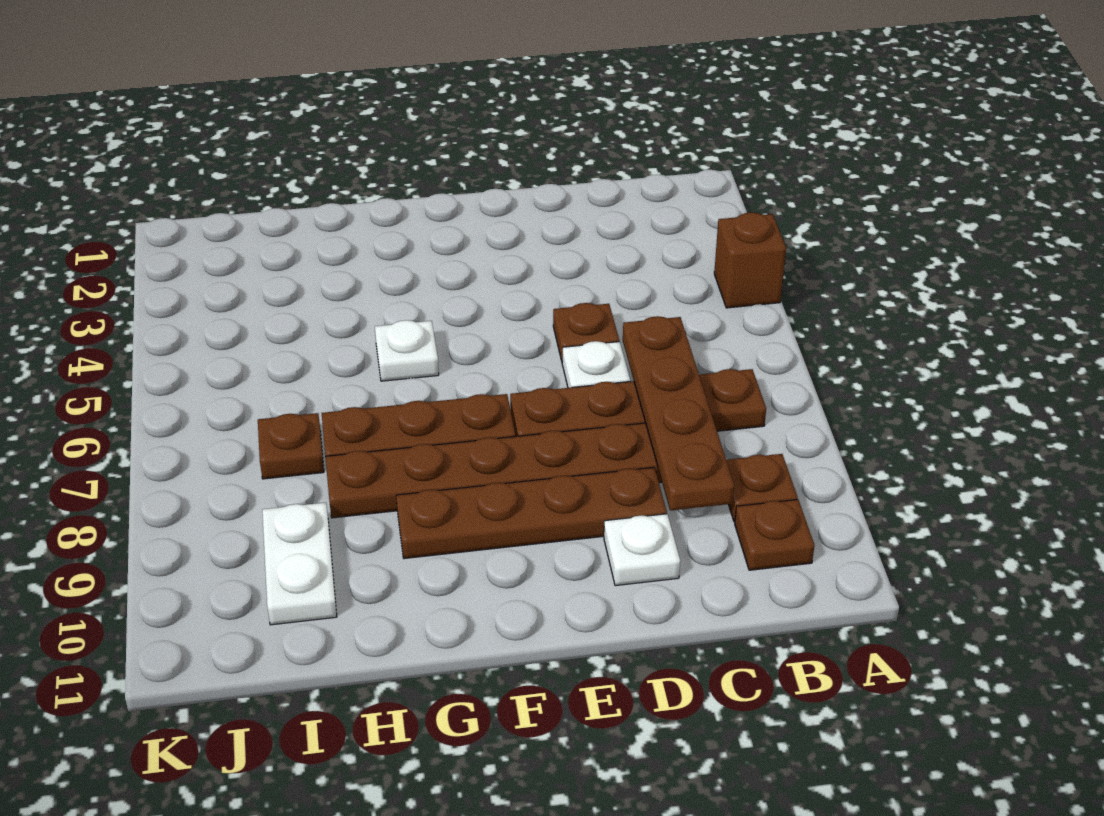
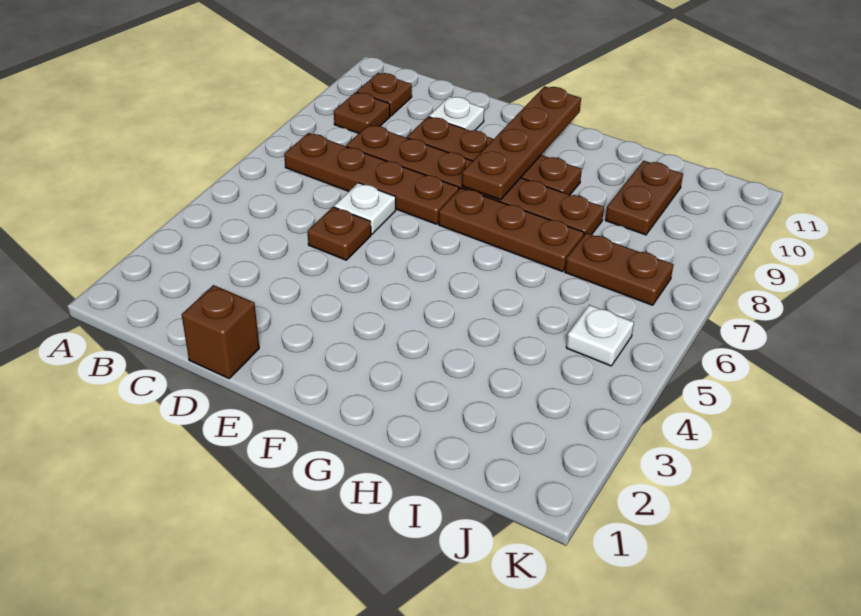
brown brick A4 level 1 -> brown brick D1 level 1
brown plate C6:C9 level 2 -> brown plate F8:F11 level 2
white plate G5 level 1 -> white plate J5 level 1
brown plate I7 level 1 -> brown plate I7:J7 level 1
white plate I9:I10 level 1 -> brown plate I9:I10 level 1

